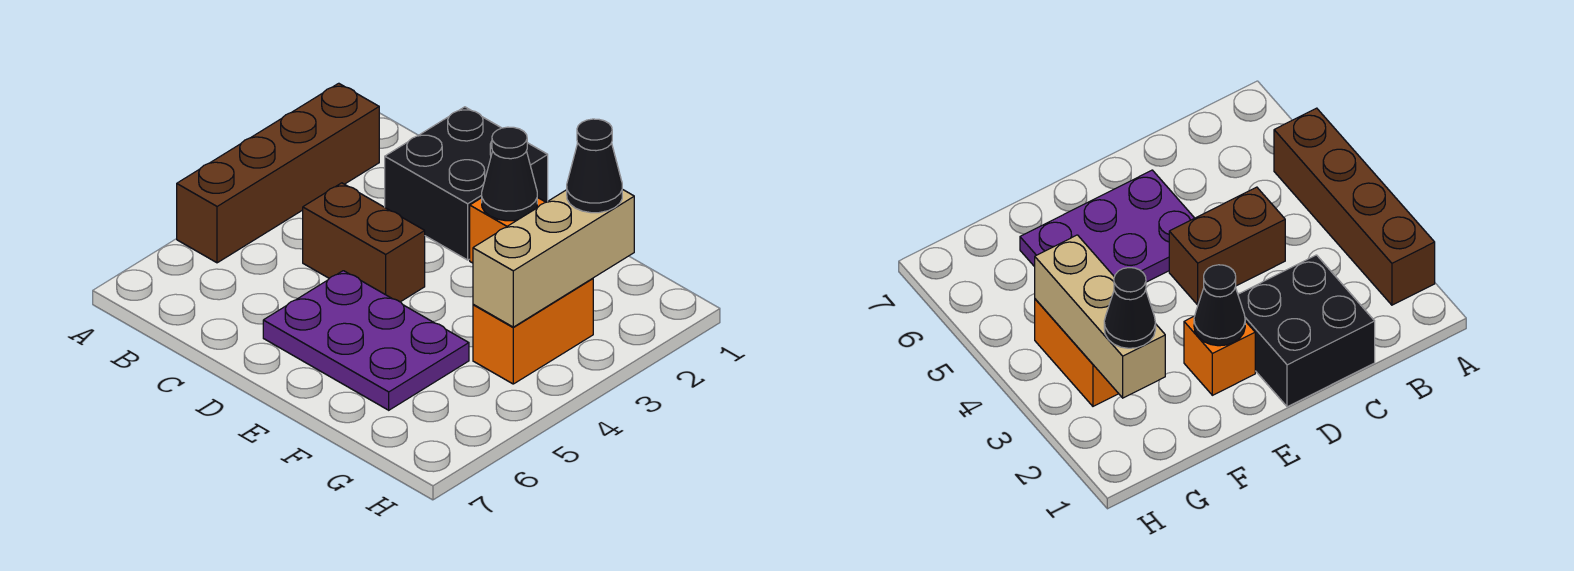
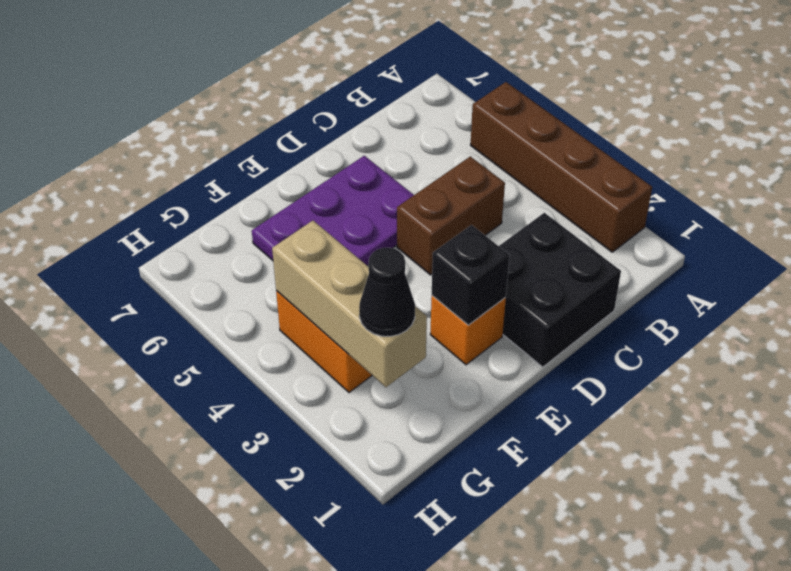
black cone E2 level 2 -> black brick E2 level 2

